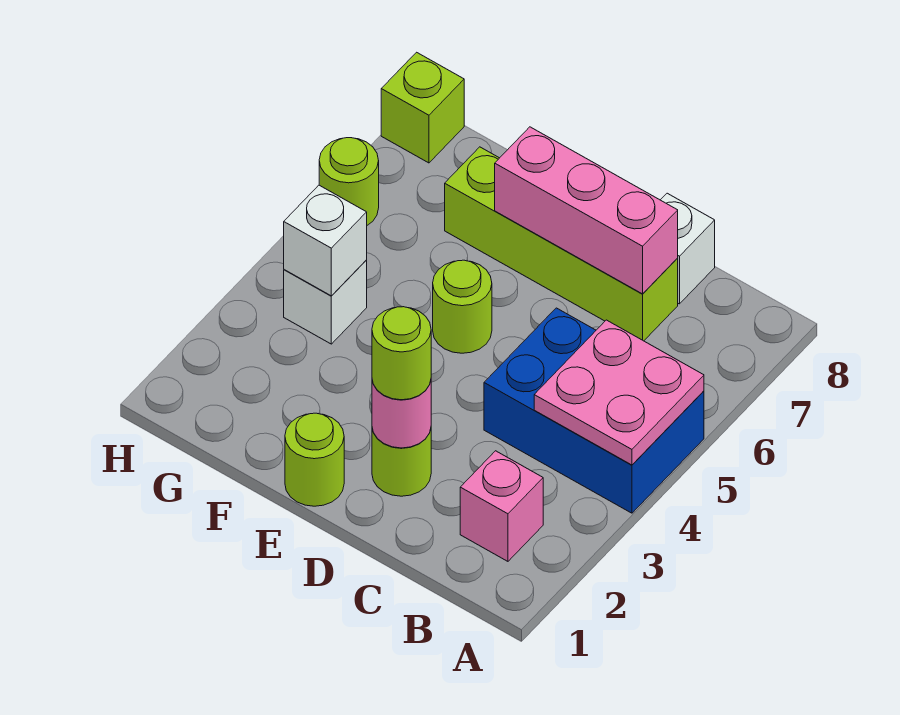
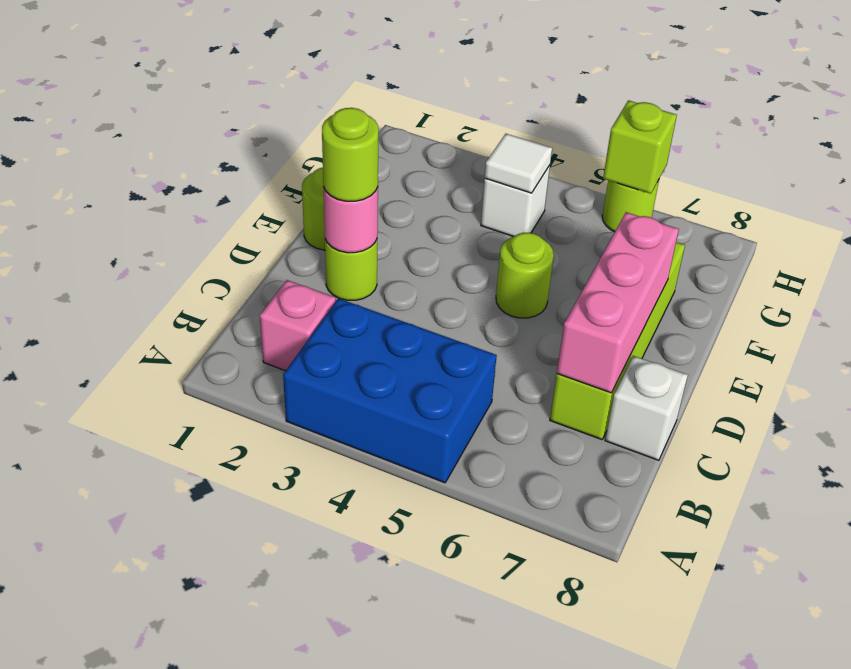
blue brick A4:C5 level 1 -> blue brick A3:B5 level 1
pink plate A4:B5 level 2 -> none
white brick G4 level 2 -> white tile G4 level 2
lime brick H8 level 1 -> lime brick H6 level 2

